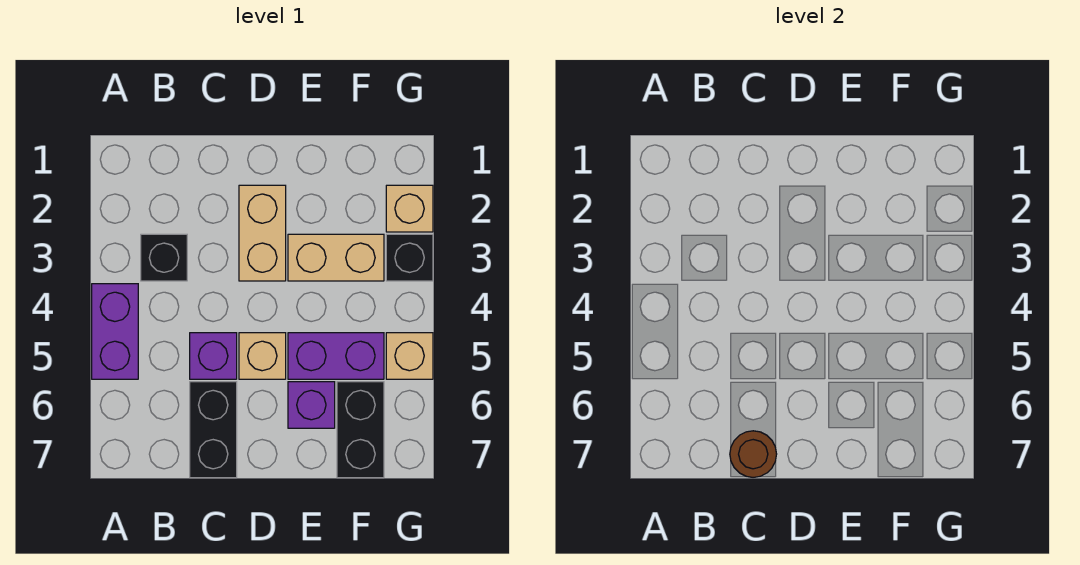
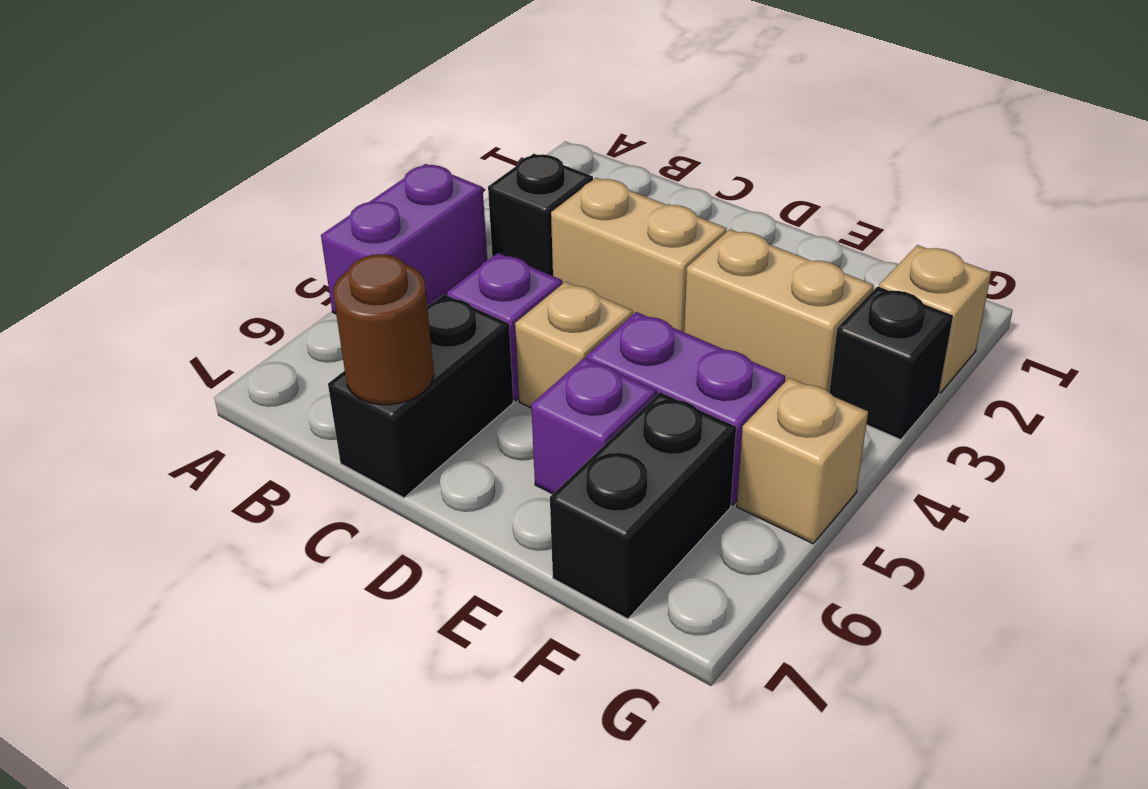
tan brick D2:D3 level 1 -> tan brick C3:D3 level 1

